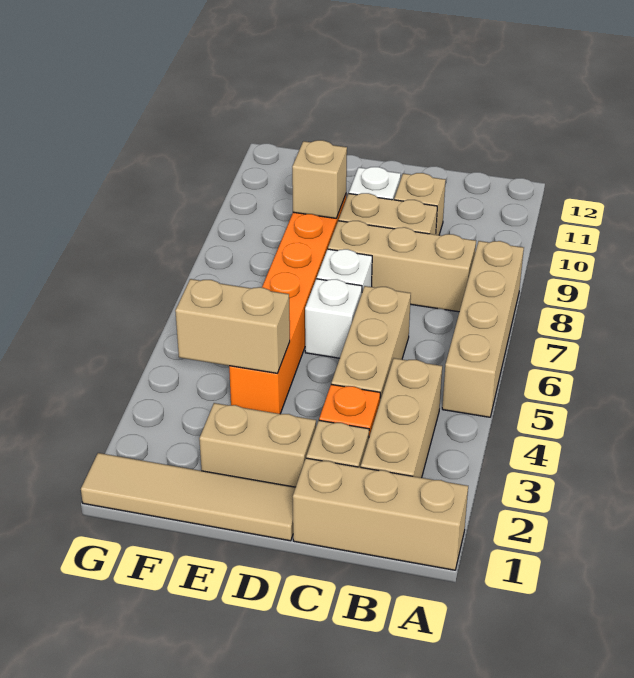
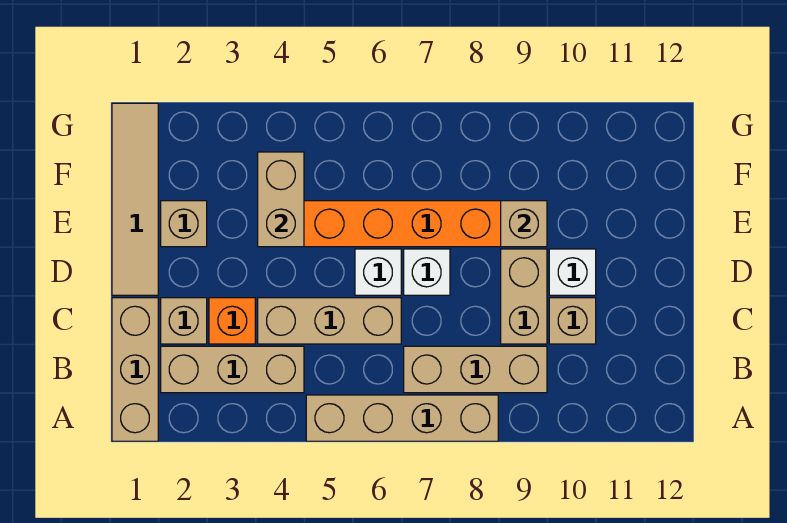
tan brick B8:D8 level 1 -> tan brick B7:B9 level 1
tan brick D2:E2 level 1 -> tan brick E2 level 1

